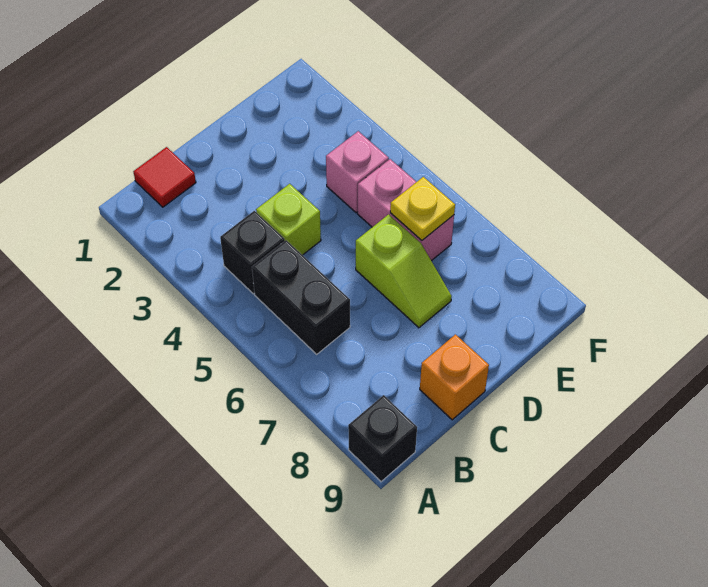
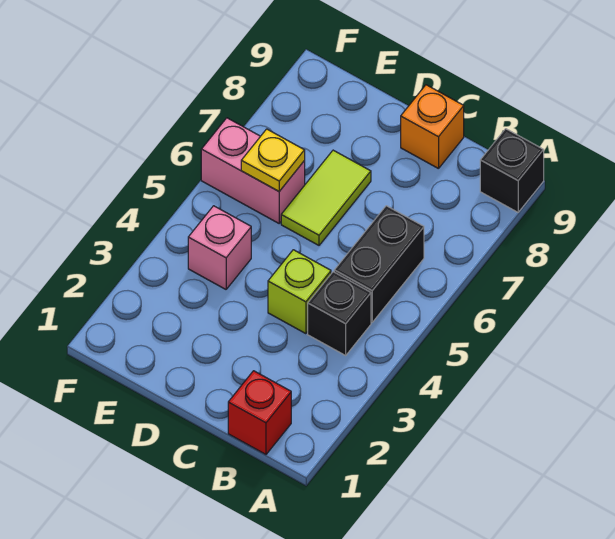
red tile B1 level 1 -> red brick B1 level 1
lime slope D6:D7 level 1 top 6 -> lime tile D6:D7 level 1
pink brick E5:E6 level 1 -> pink brick E6:F6 level 1

